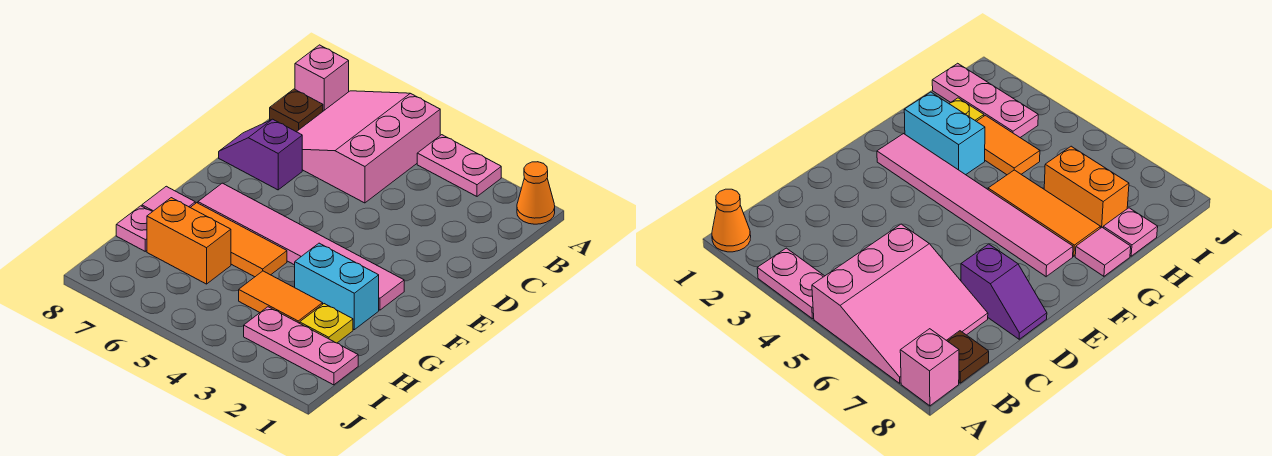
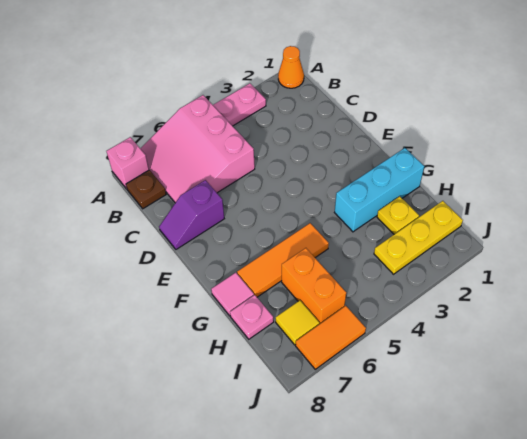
pink tile F2:F7 level 1 -> none
cyan brick G2:G3 level 1 -> cyan brick G1:G3 level 1
orange tile H3:H4 level 1 -> orange tile J6:J7 level 1
orange brick H6:H7 level 1 -> orange brick H6:I6 level 1
pink plate I1:I3 level 1 -> yellow plate I1:I3 level 1
none -> yellow tile I7 level 1

